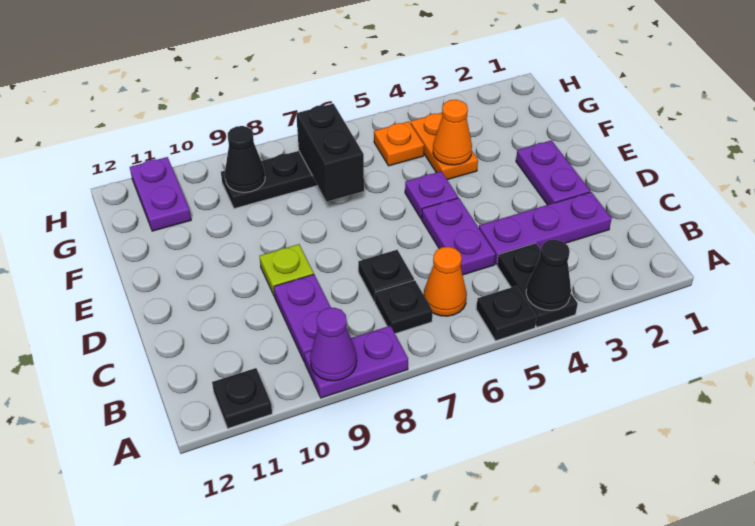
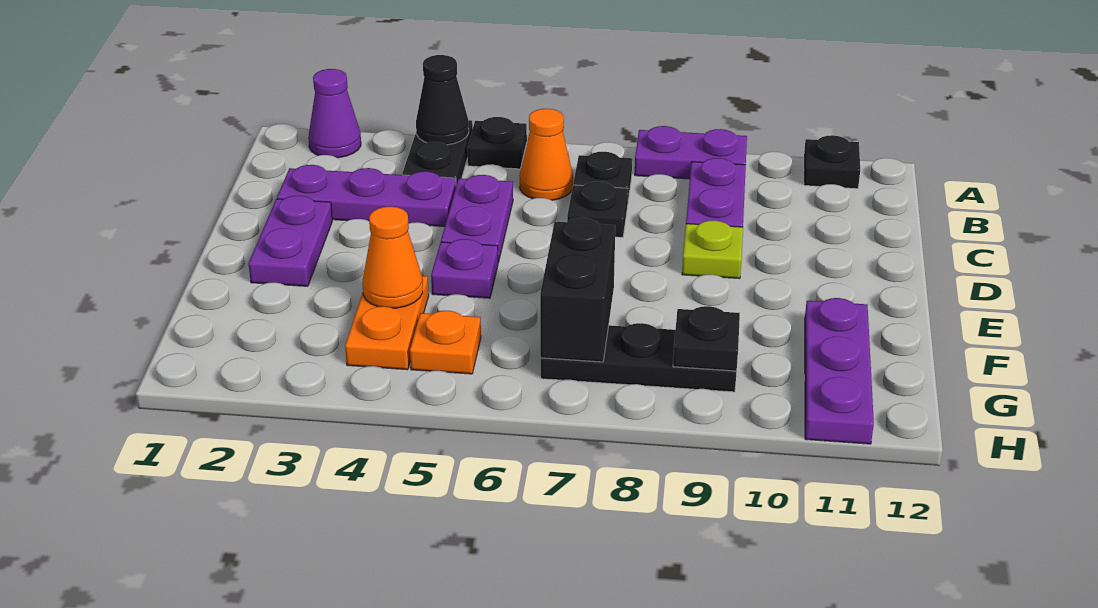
purple cone A9 level 2 -> purple cone A2 level 1
black cone G9 level 2 -> black plate G9 level 2
purple plate G11:H11 level 1 -> purple plate F11:H11 level 1

